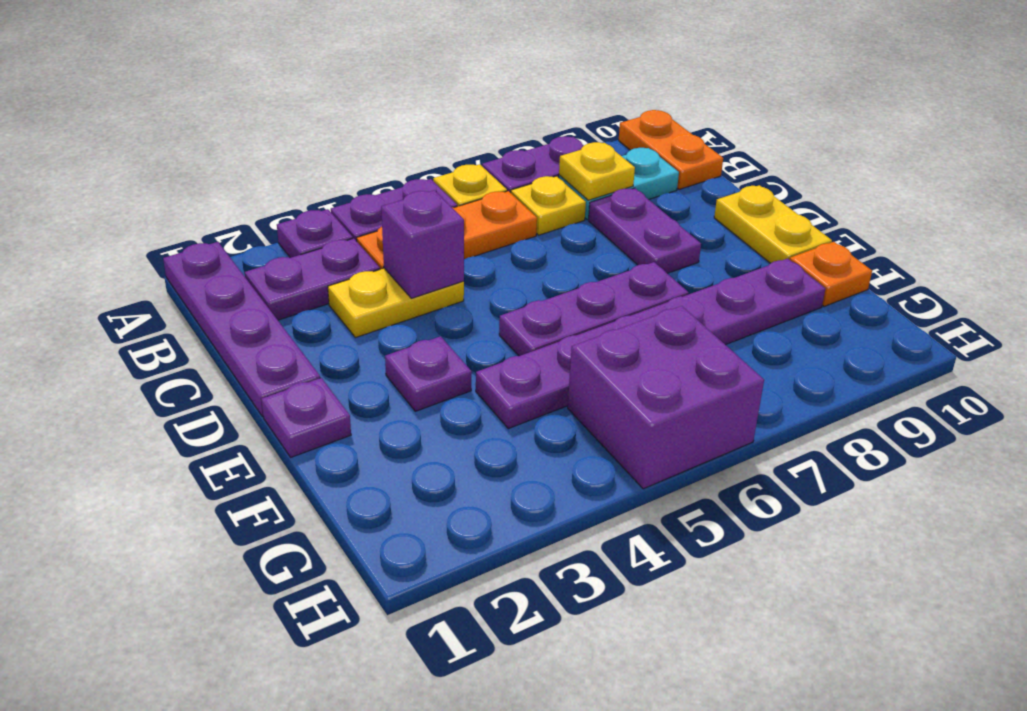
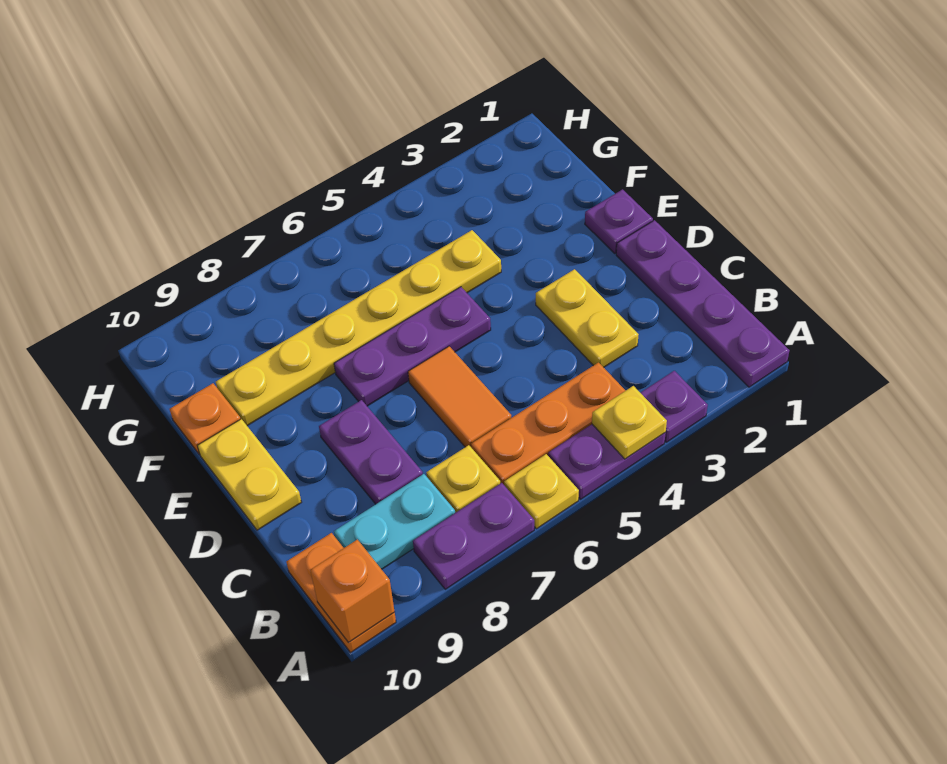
none -> orange brick A10 level 2
purple plate B2:B3 level 1 -> none
yellow plate B8 level 2 -> yellow plate A4 level 2
yellow plate C3:C4 level 1 -> yellow plate C3:D3 level 1
purple brick C4 level 2 -> none
none -> orange tile C6:D6 level 1
purple plate E3 level 1 -> none
purple plate F4:F9 level 1 -> yellow plate F4:F9 level 1
purple brick G5:H6 level 1 -> none

